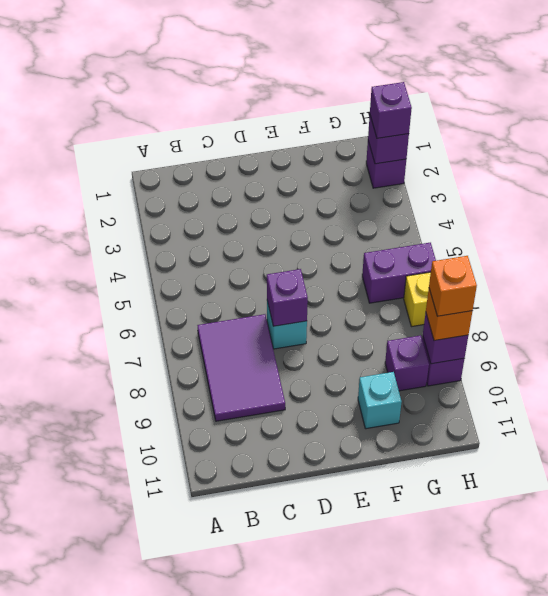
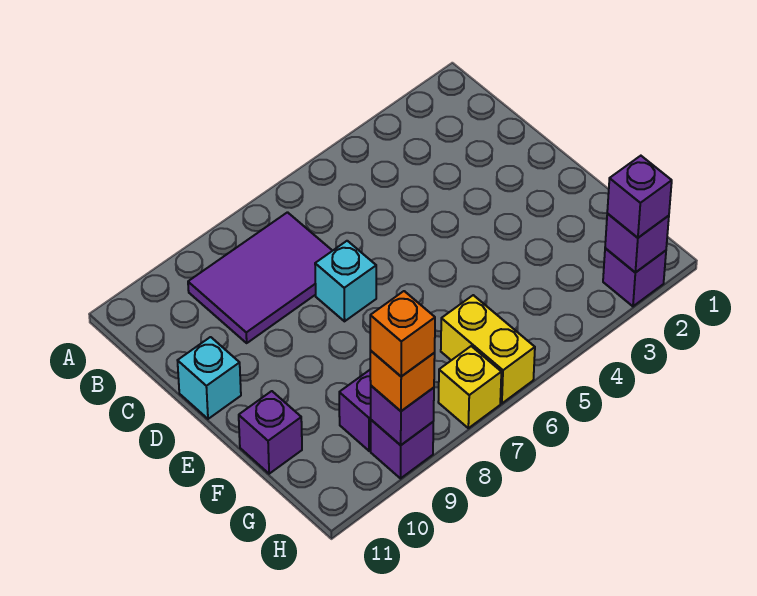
purple brick D7 level 2 -> purple brick F11 level 1
cyan brick F10 level 1 -> cyan brick D11 level 1
purple brick G6:H6 level 1 -> yellow brick G6:H6 level 1

